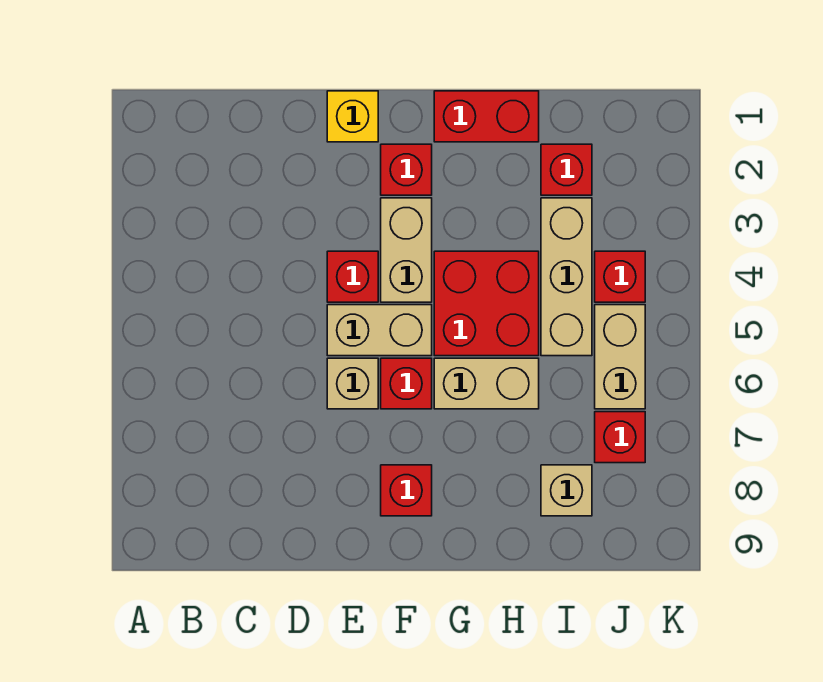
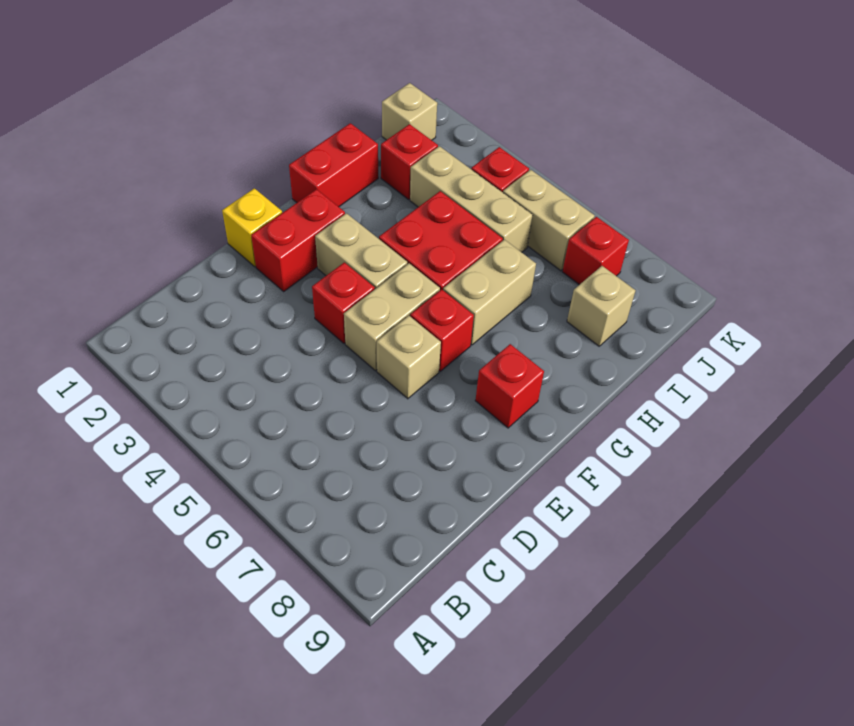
red brick F2 level 1 -> red brick E2:F2 level 1
none -> tan brick J1 level 1

